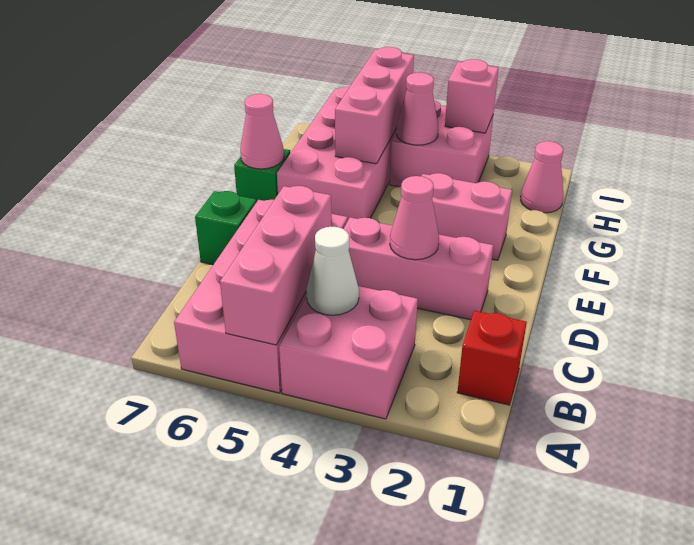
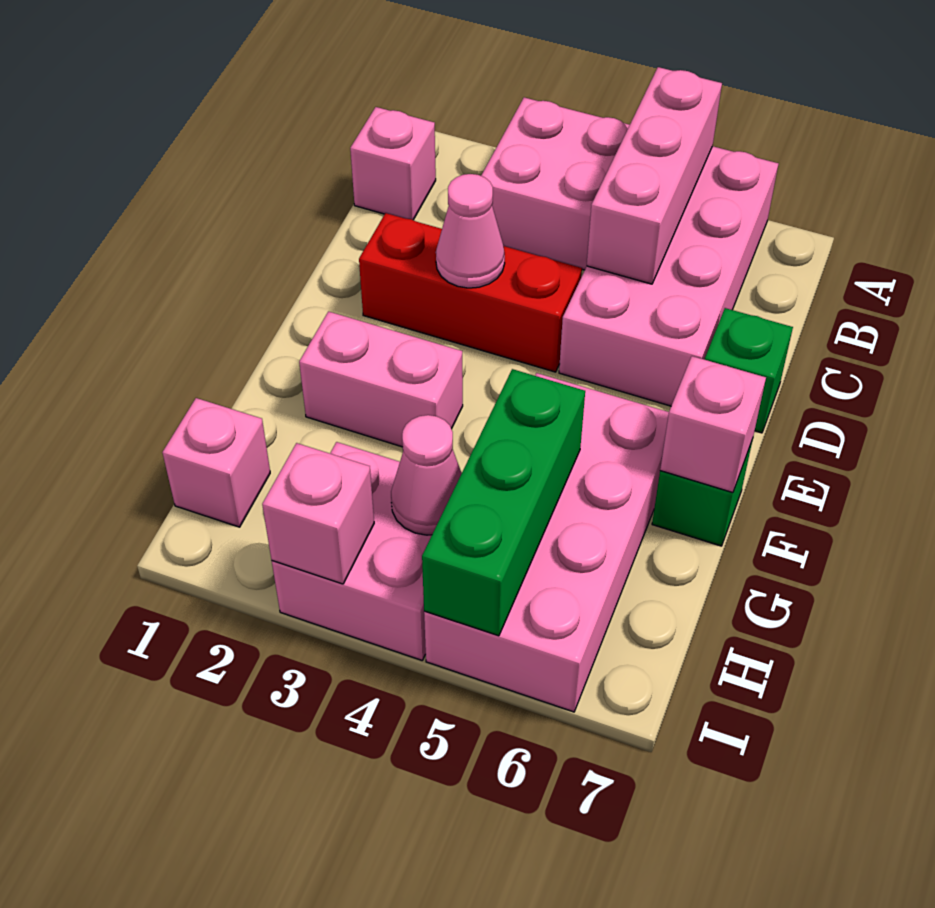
red brick B1 level 1 -> pink brick B1 level 1
white cone B4 level 2 -> none
pink brick D2:D4 level 1 -> red brick D2:D4 level 1
pink cone F7 level 2 -> pink brick F7 level 2
pink brick G5:I5 level 2 -> green brick G5:I5 level 2
pink cone H1 level 1 -> pink brick H1 level 1

